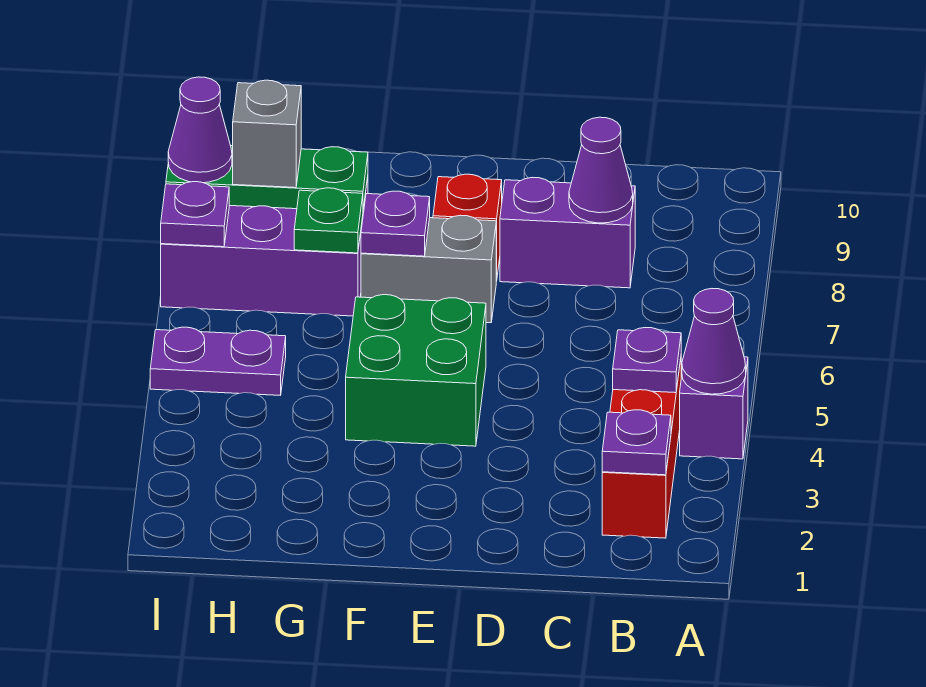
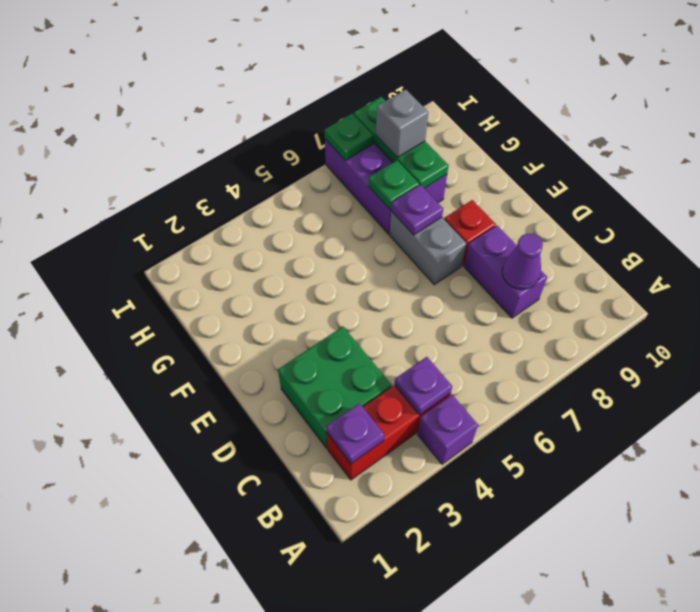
purple cone A4 level 2 -> none
green brick E4:F5 level 1 -> green brick C2:D3 level 1
purple plate H5:I5 level 1 -> none
purple plate I7 level 2 -> green plate I7 level 2
purple cone I8 level 3 -> none

